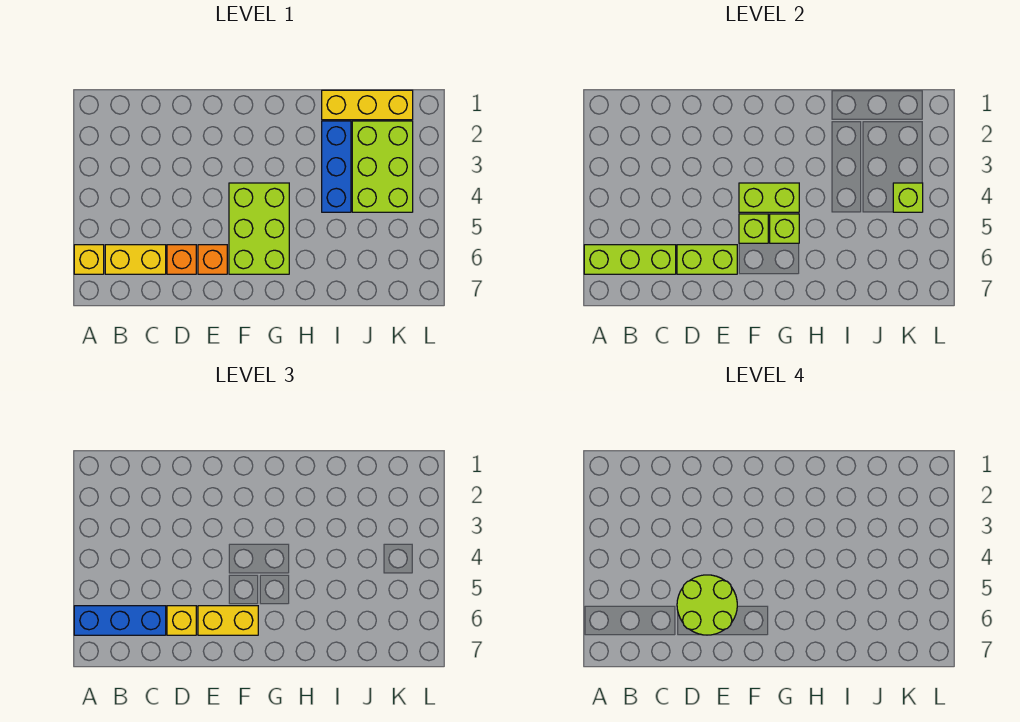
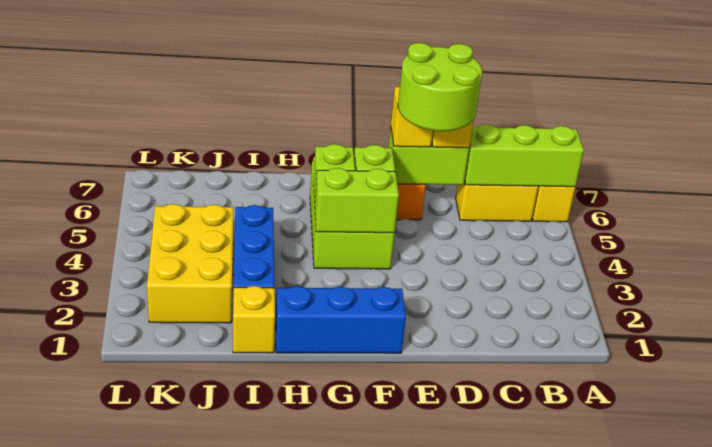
blue brick A6:C6 level 3 -> blue brick F1:H1 level 1
orange brick D6 level 1 -> none
yellow brick E6:F6 level 3 -> yellow brick E6 level 3
yellow brick I1:K1 level 1 -> yellow brick I1 level 1
lime brick J2:K4 level 1 -> yellow brick J2:K4 level 1
lime brick K4 level 2 -> none

